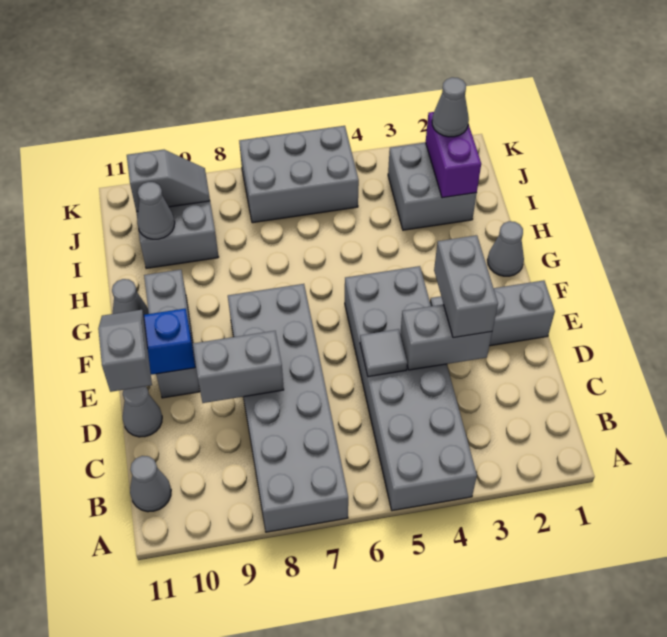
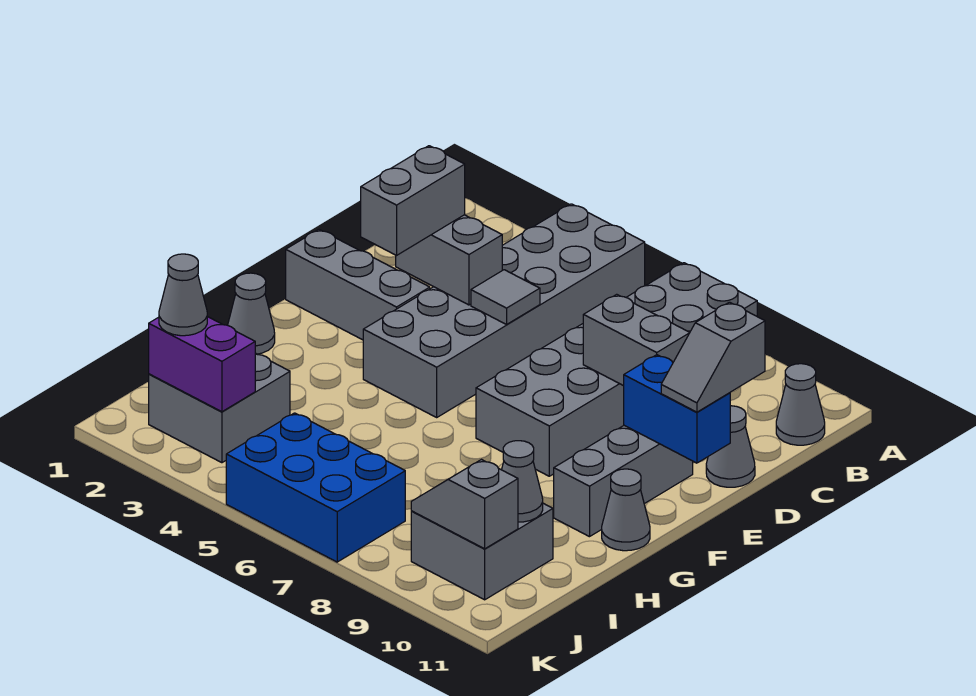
purple brick I2:J2 level 2 -> purple brick J2:J3 level 2
grey brick J5:K7 level 1 -> blue brick J5:K7 level 1

